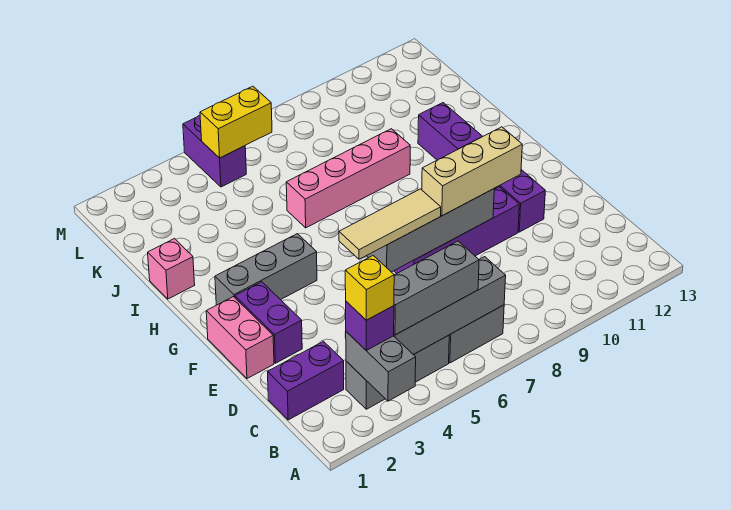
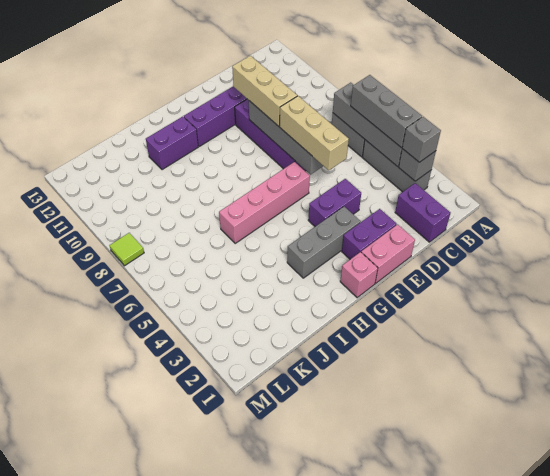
grey brick A3:B3 level 2 -> grey brick B3 level 2
purple brick B3 level 3 -> grey brick B3 level 3
yellow brick B3 level 4 -> none
tan tile E5:E7 level 3 -> tan brick E5:E7 level 3
grey brick G2:G4 level 1 -> grey brick F3:H3 level 1
pink brick I1 level 1 -> pink brick G1 level 1
pink brick I6:I9 level 1 -> pink brick F6:I6 level 1
purple brick L5:M5 level 1 -> purple brick E4:F4 level 1
yellow brick L5:L6 level 2 -> none
none -> lime tile M8 level 1

